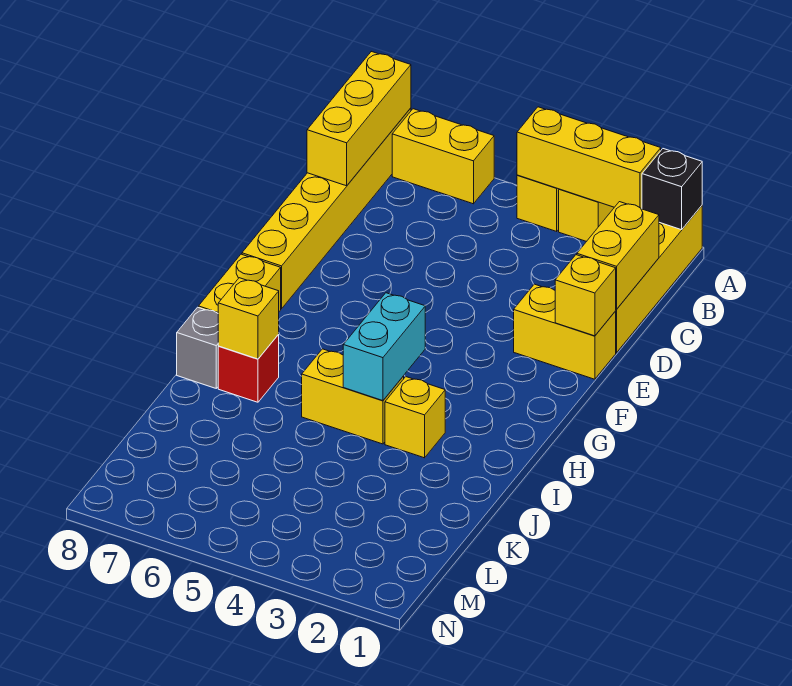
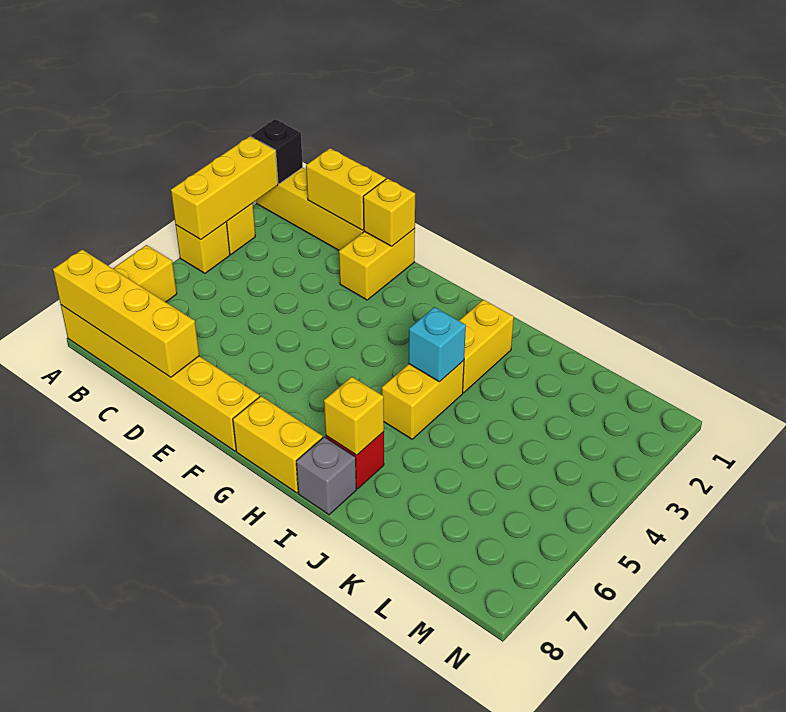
yellow brick A8:C8 level 2 -> yellow brick A8:D8 level 2
cyan brick H4:I4 level 2 -> cyan brick I4 level 2
yellow brick I3 level 1 -> yellow brick I2:I3 level 1

